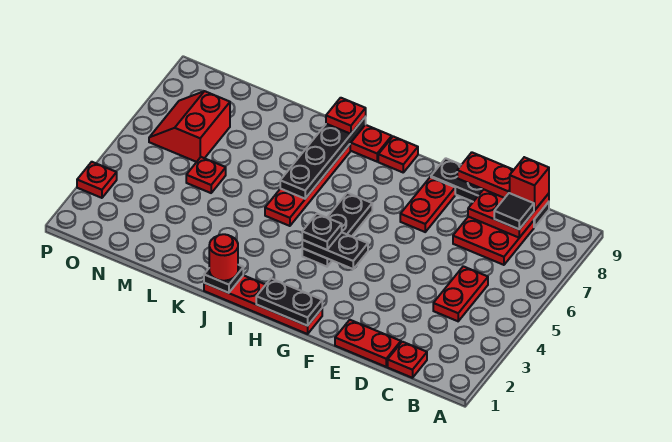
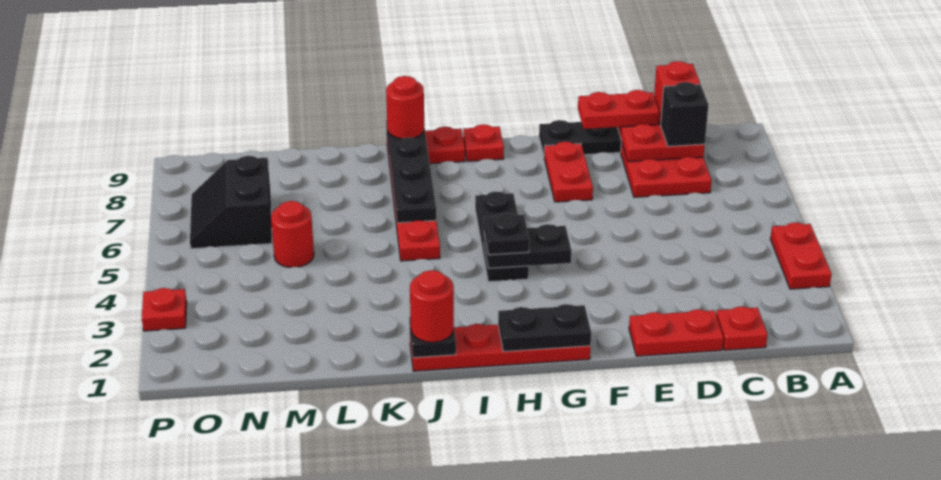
red plate C4:C5 level 1 -> red plate A3:A4 level 1
black tile C8 level 3 -> black brick C8 level 3
red plate J9 level 3 -> red round brick J9 level 3
red plate M5 level 1 -> red round brick M5 level 1
red slope N6:O7 level 1 top N -> black slope N6:O7 level 1 top N

